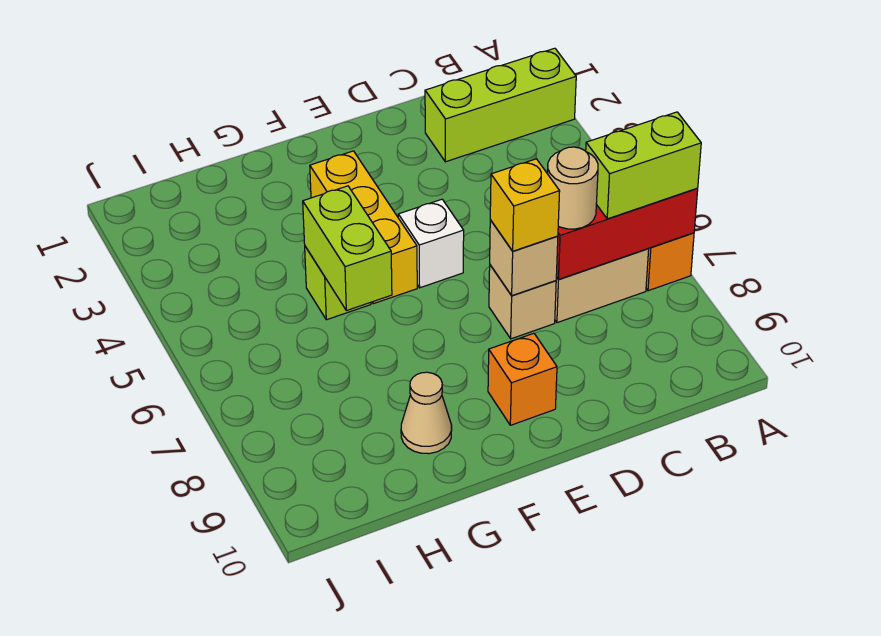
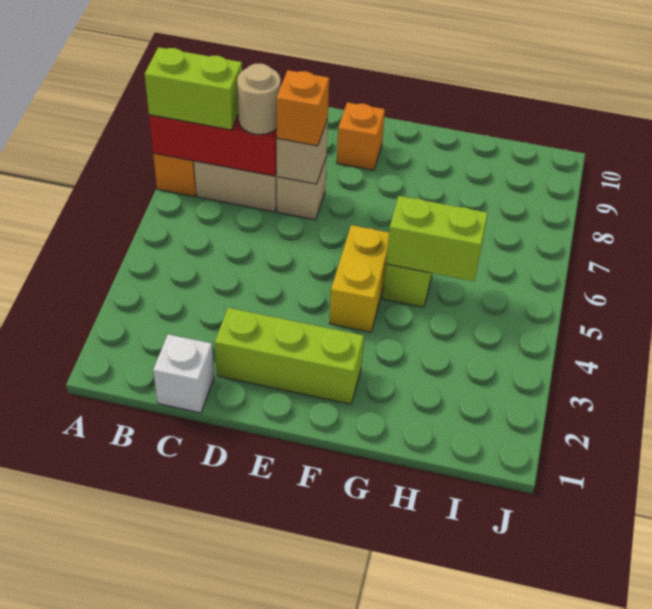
lime brick A2:C2 level 1 -> lime brick D2:F2 level 1
yellow brick D7 level 3 -> orange brick D7 level 3
white brick E5 level 1 -> white brick C1 level 1
yellow brick F3:F5 level 1 -> yellow brick F4:F5 level 1
lime brick G5:G6 level 2 -> lime brick G5:H5 level 2
tan cone G9 level 1 -> none

